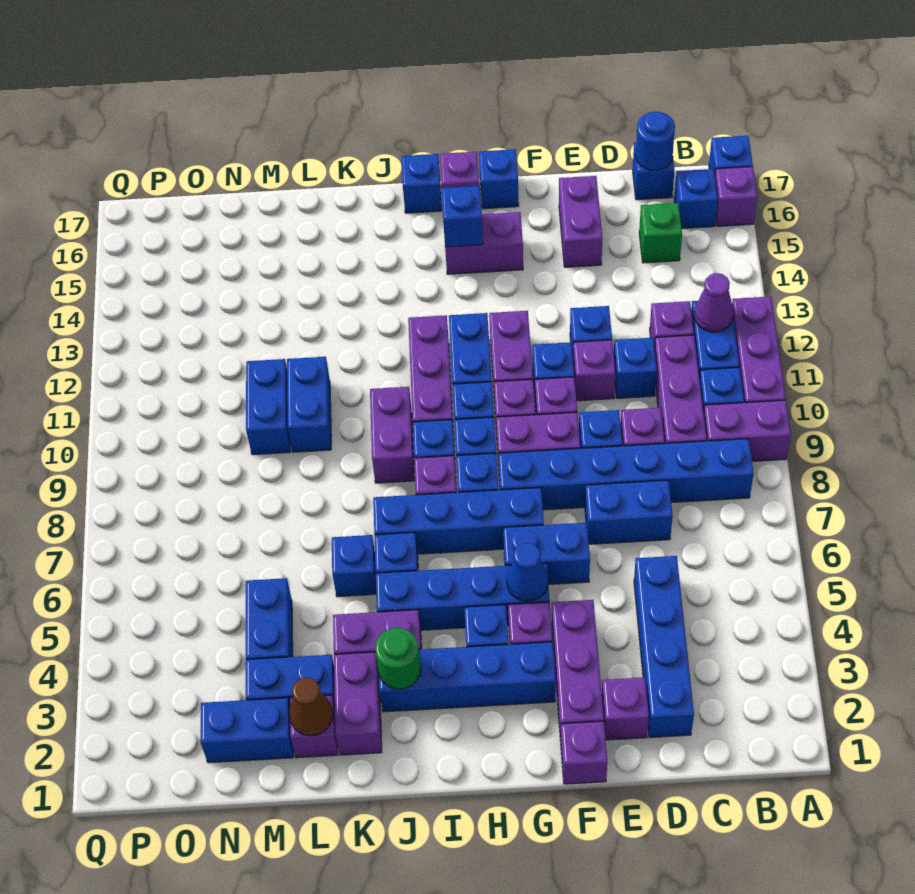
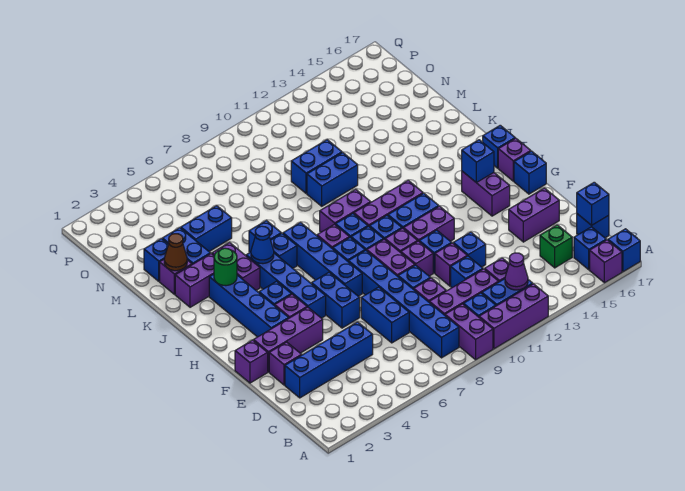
blue round brick C17 level 2 -> blue brick C17 level 2
blue cone G5 level 2 -> blue cone J5 level 2
blue brick M2:N2 level 1 -> blue brick M2 level 1

